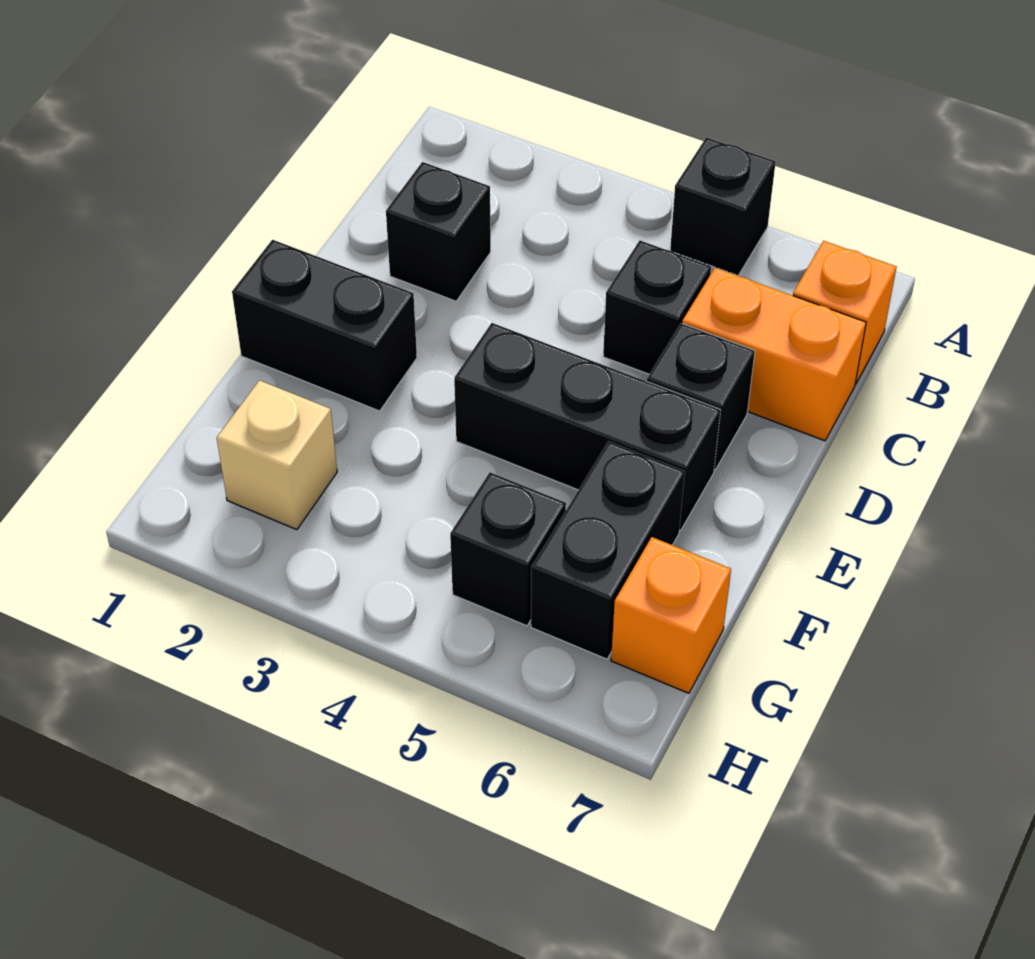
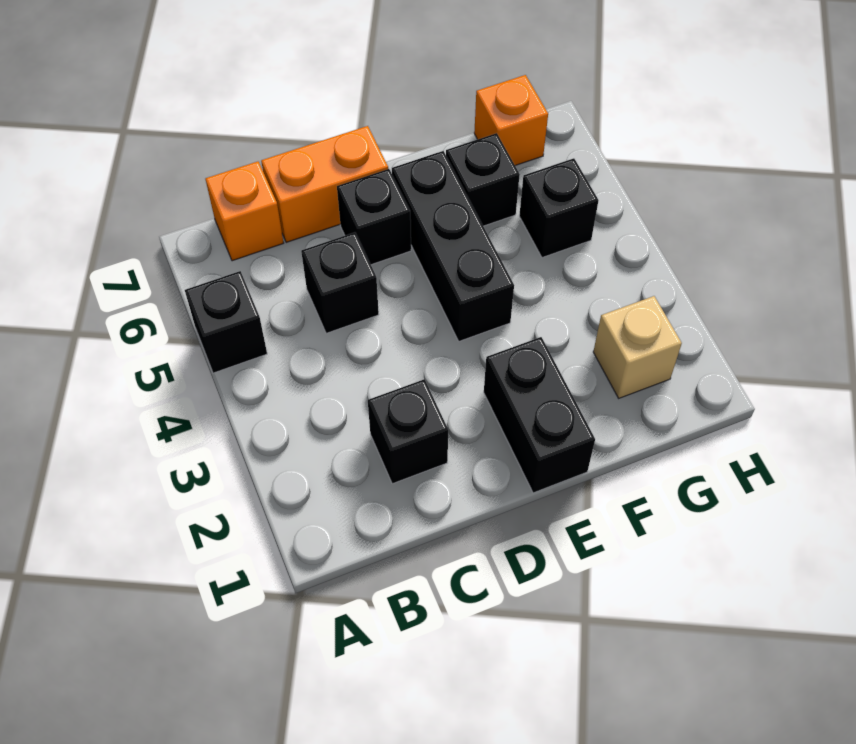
orange brick C6:C7 level 1 -> orange brick C7:D7 level 1
black brick F6:G6 level 1 -> black brick F6 level 1

